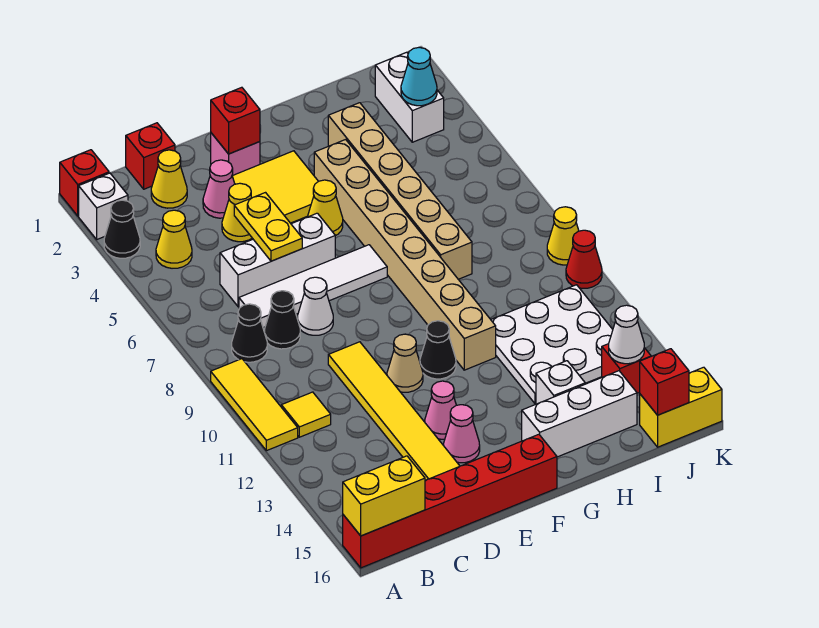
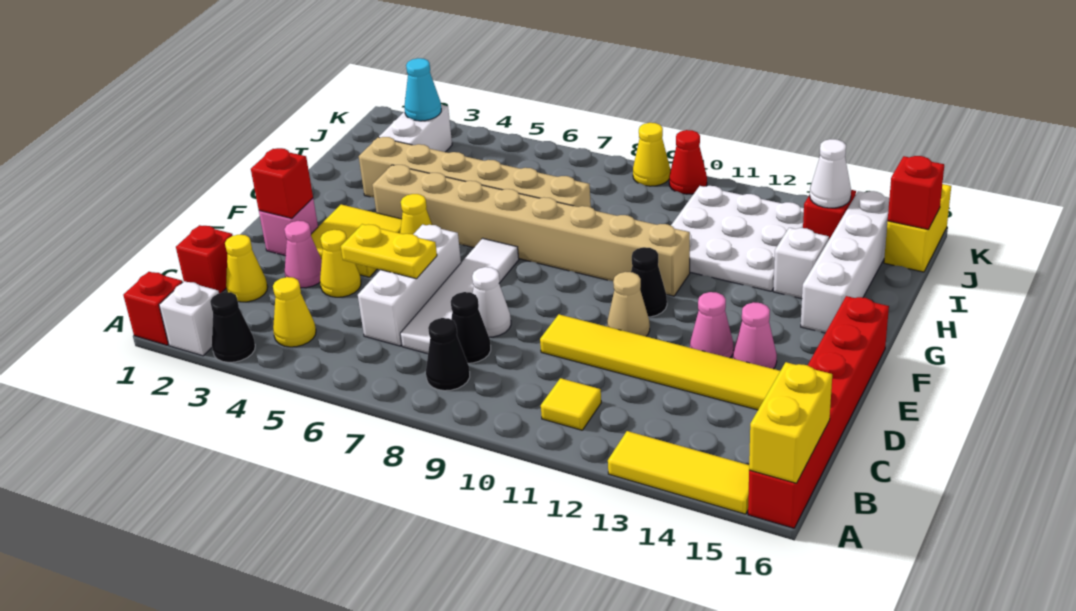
yellow tile A9:A11 level 1 -> yellow tile A13:A15 level 1
white brick G15:I15 level 1 -> white brick G15:J15 level 1
white brick J2:J3 level 1 -> white brick I3:J3 level 1

